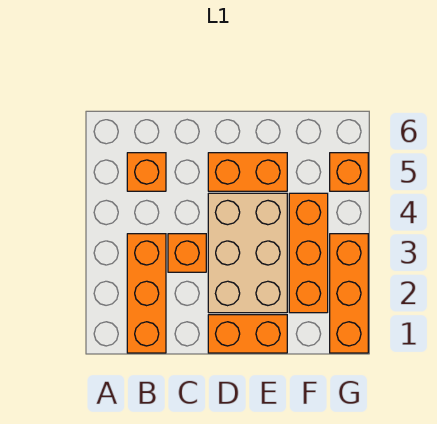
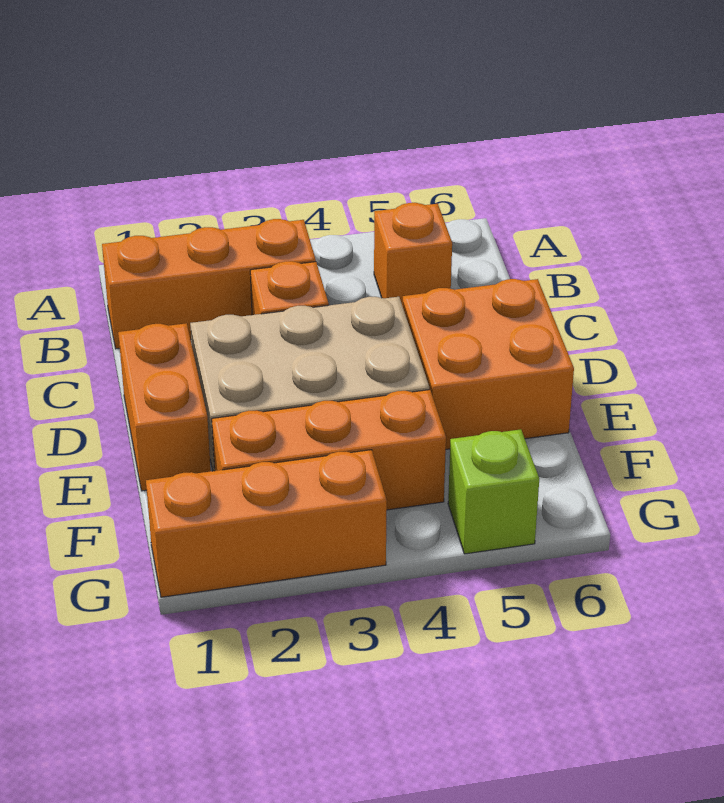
orange brick D5:E5 level 1 -> orange brick D5:E6 level 1
orange brick G5 level 1 -> lime brick G5 level 1

